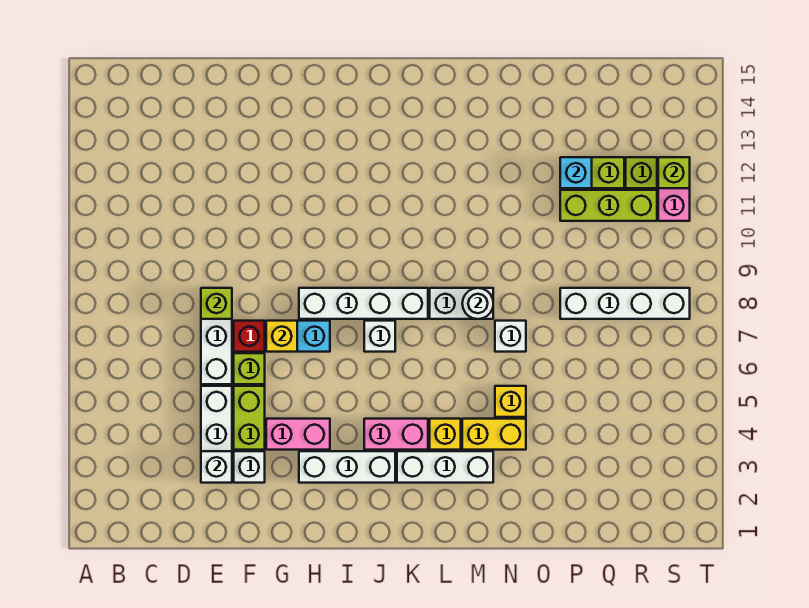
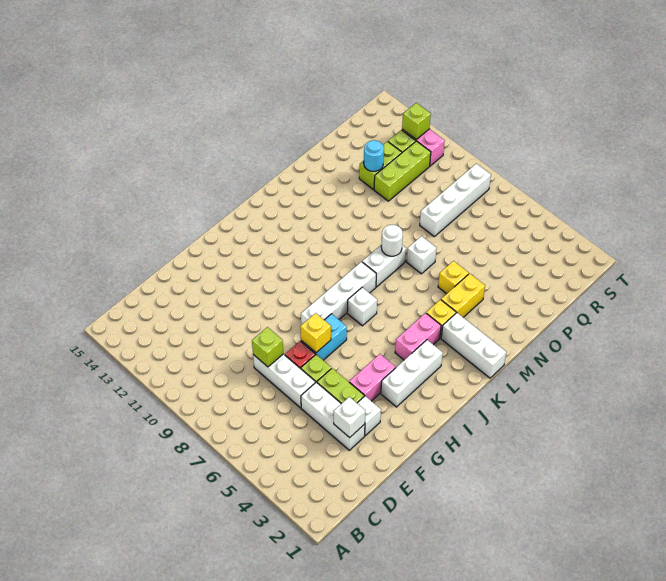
white brick K3:M3 level 1 -> white brick L1:L3 level 1
cyan brick P12 level 2 -> cyan round brick P12 level 2

